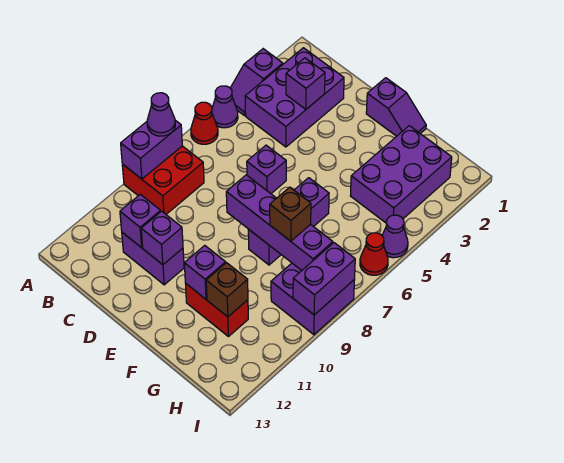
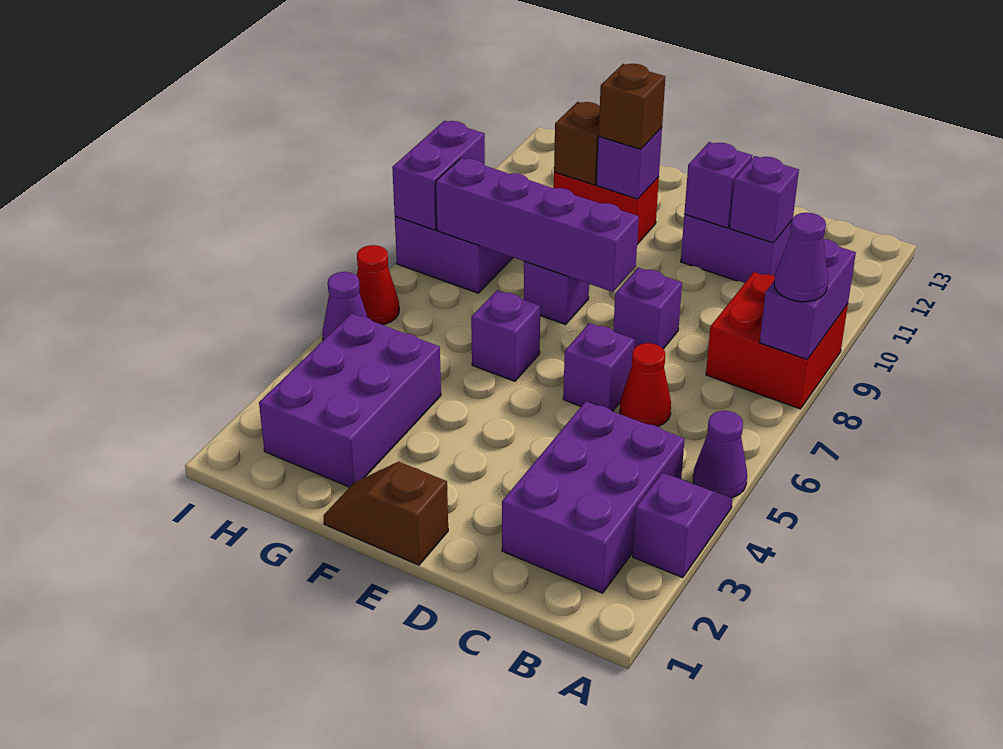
red cone A6 level 1 -> red cone C6 level 1
purple brick C3 level 2 -> purple brick D8 level 1
purple slope E1:F1 level 1 top E -> brown slope E1:F1 level 1 top E
brown brick G8 level 3 -> brown brick F11 level 3

